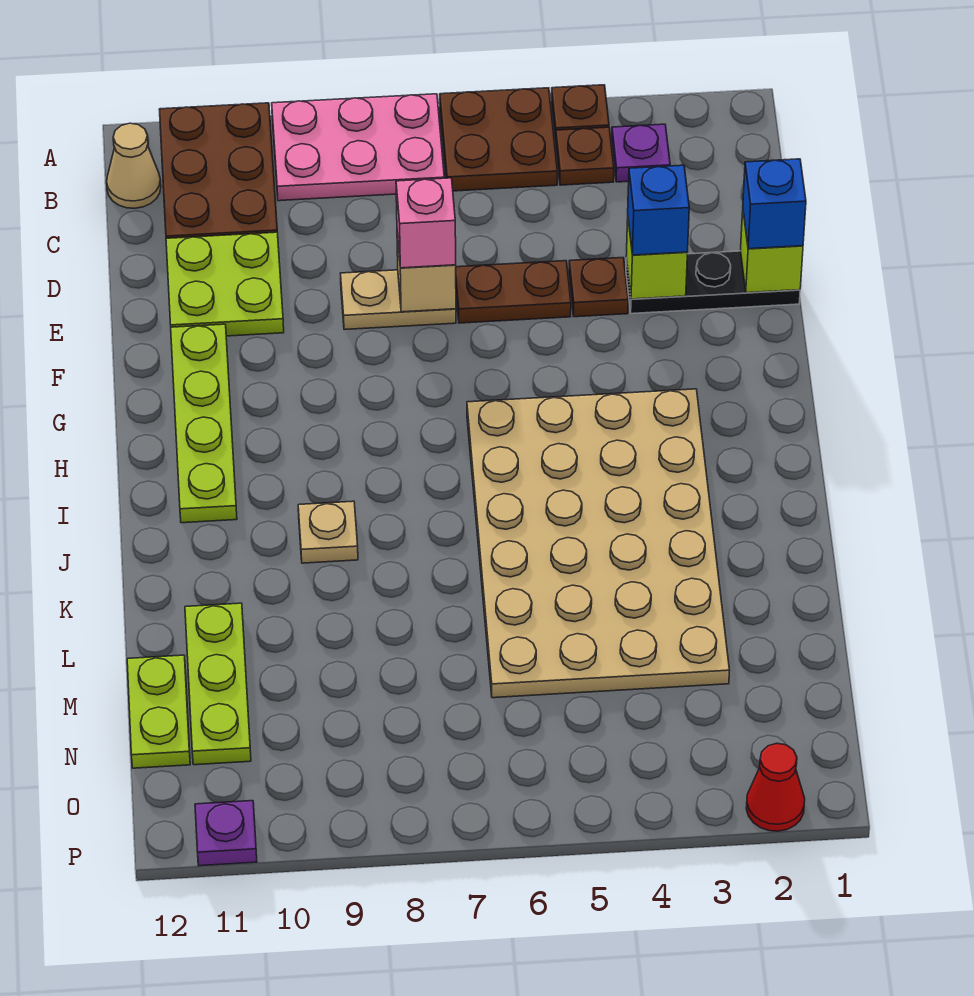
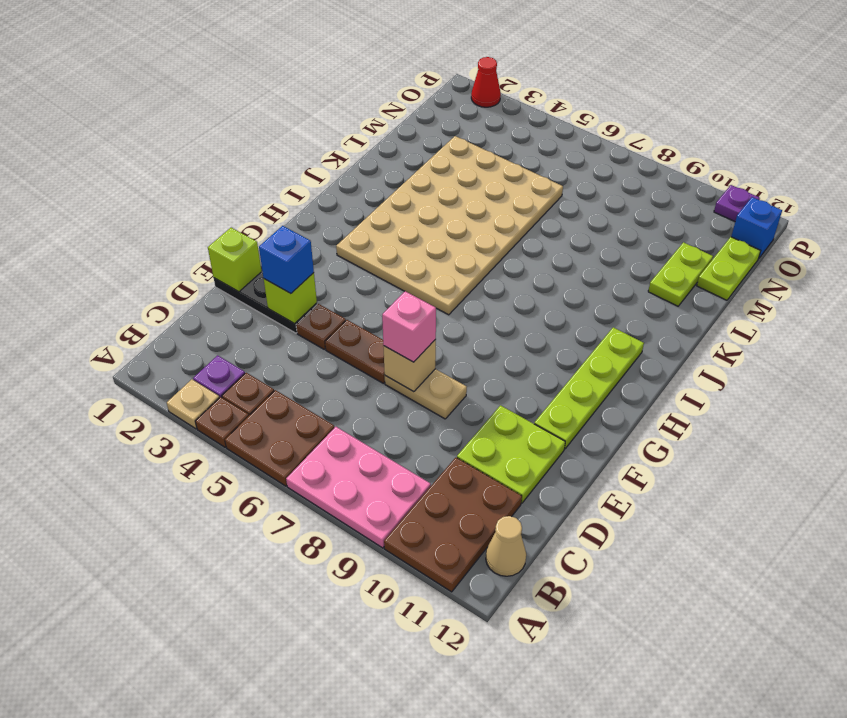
blue brick E1 level 3 -> blue brick O12 level 1
tan plate J9 level 1 -> tan plate A3 level 1
lime plate L11:N11 level 1 -> lime plate L11:M11 level 1

